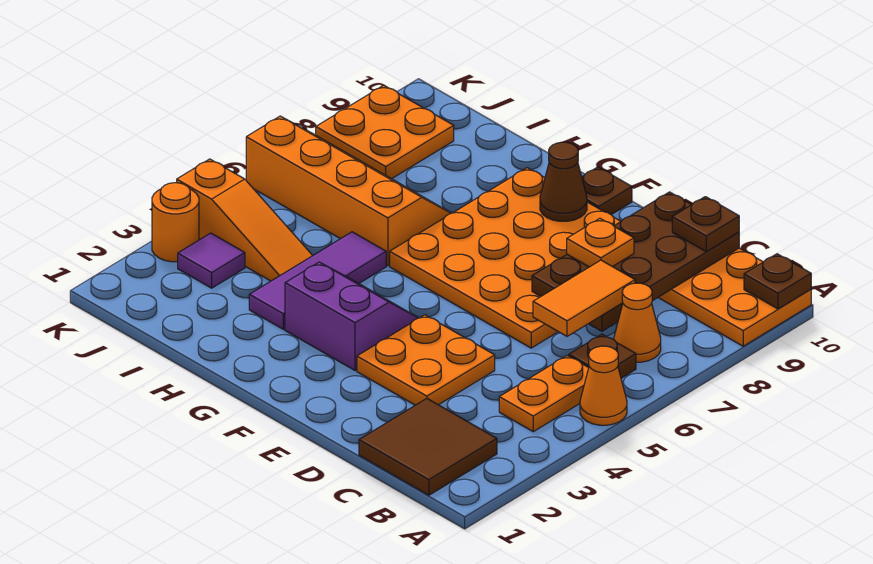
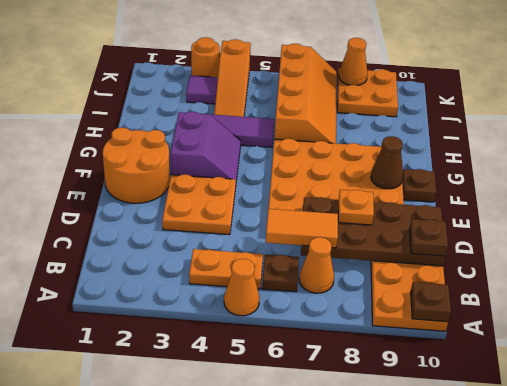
brown tile B1:C2 level 1 -> none
none -> orange round brick E1:F2 level 1
none -> orange cone K8 level 2

